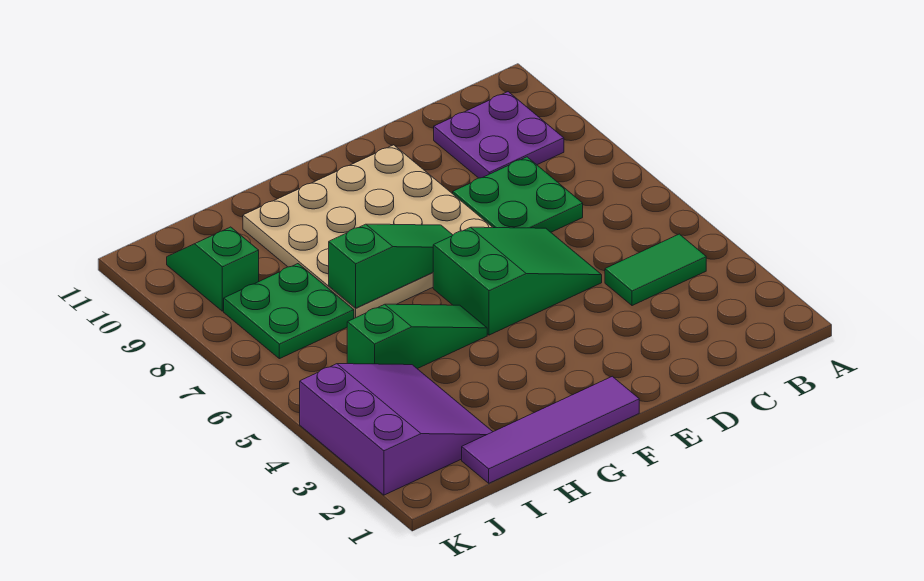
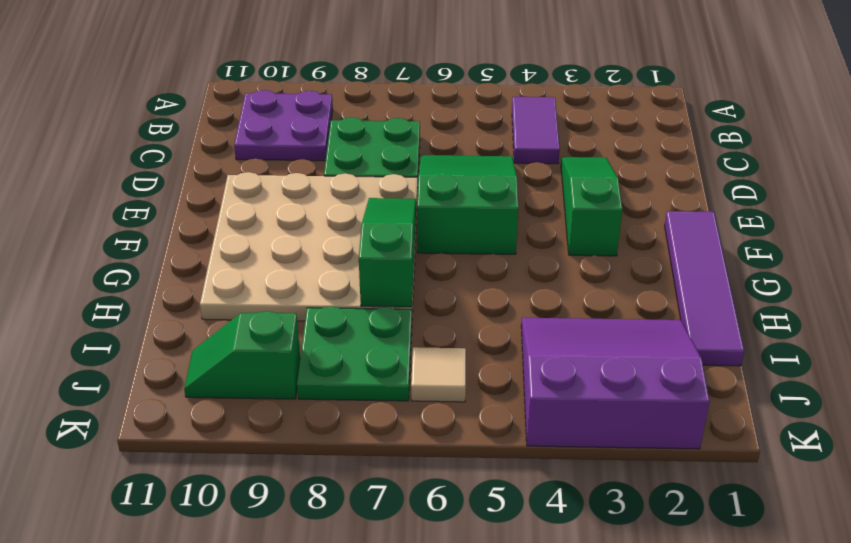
green tile B4:C4 level 1 -> purple tile B4:C4 level 1
green slope G5:I5 level 1 top I -> green slope D3:F3 level 1 top F
none -> tan tile J6 level 1

